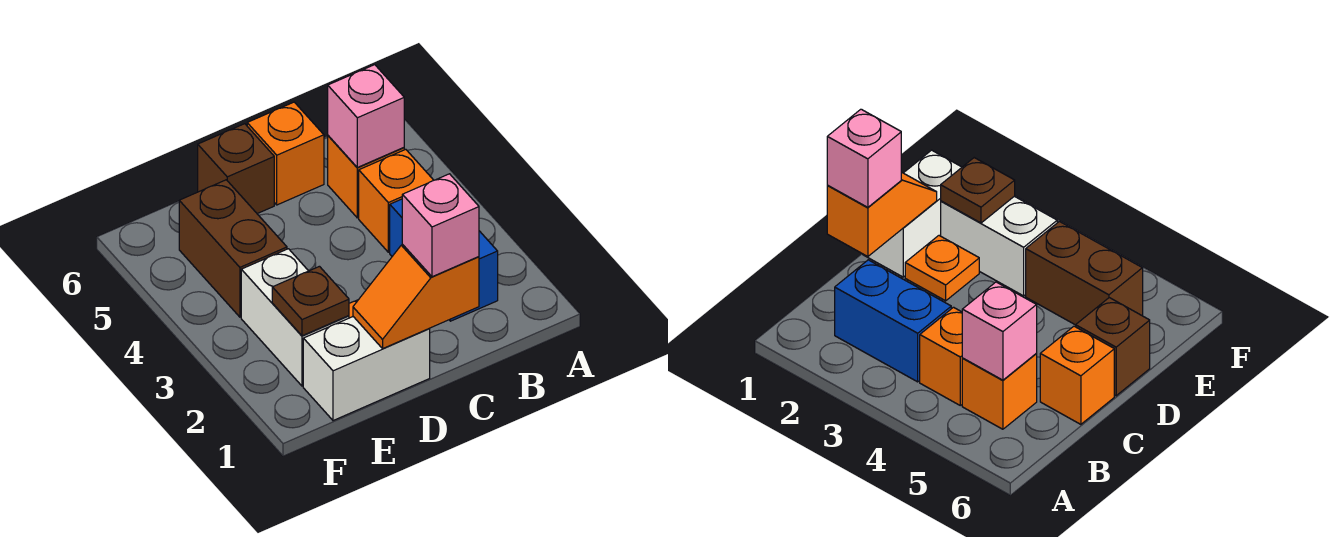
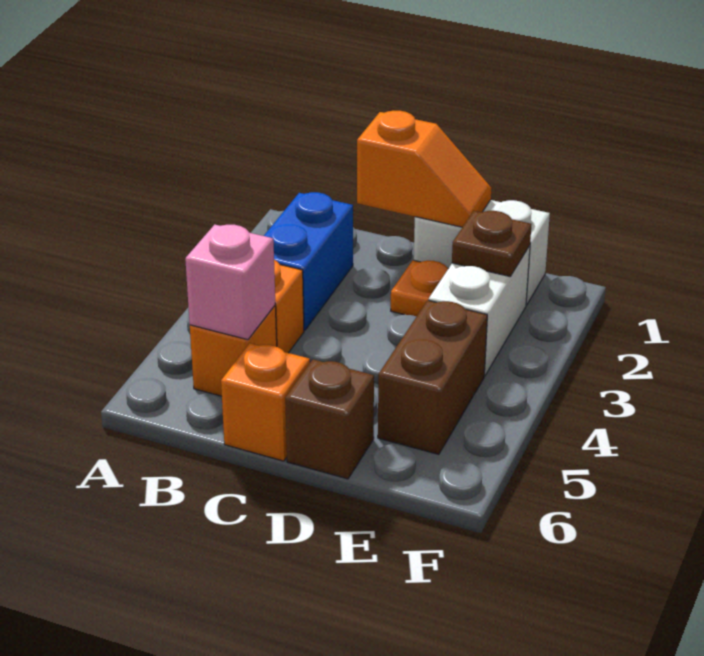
pink brick C1 level 3 -> none

